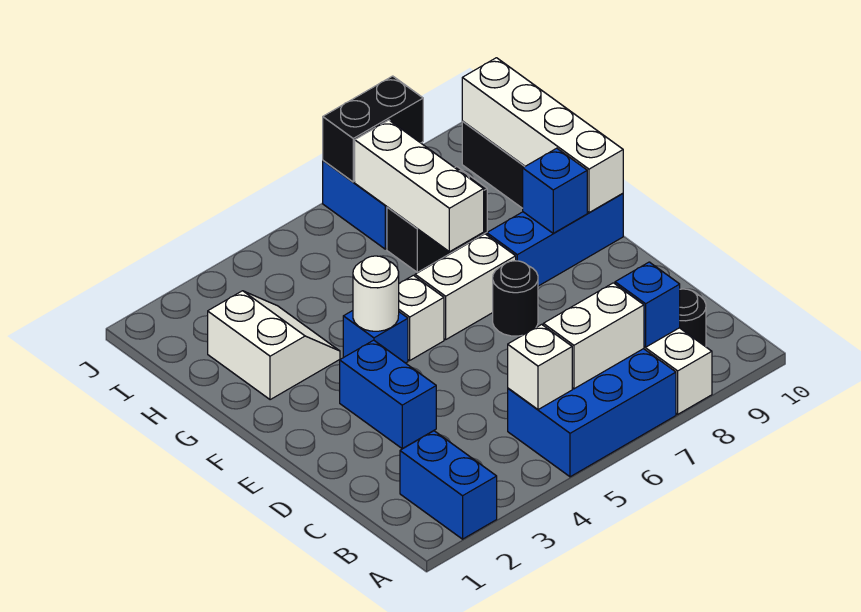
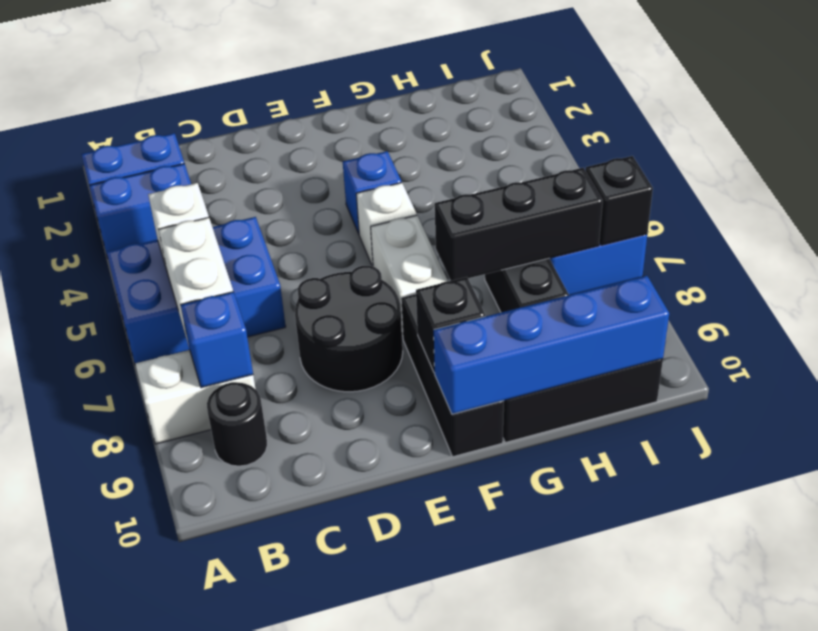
blue brick A5:B7 level 1 -> blue brick A5:C6 level 1
blue brick D3:E3 level 1 -> blue brick A3:B3 level 1
black round brick E7 level 1 -> black round brick D7:E8 level 1
white round brick F4 level 2 -> none
blue brick F8:F10 level 1 -> black brick F8:F10 level 1
blue brick F9 level 2 -> black brick F9 level 2
white brick F10:I10 level 2 -> blue brick F10:I10 level 2
white slope G2:H3 level 1 top 2 -> none
white brick G7:I7 level 2 -> black brick G7:I7 level 2
black brick J7:J8 level 2 -> black brick J7 level 2

